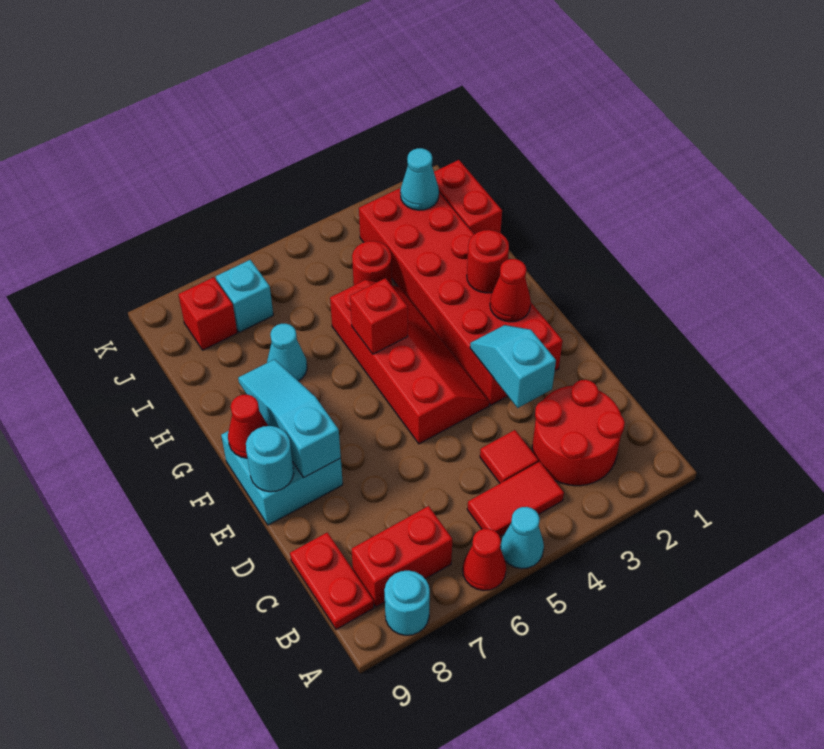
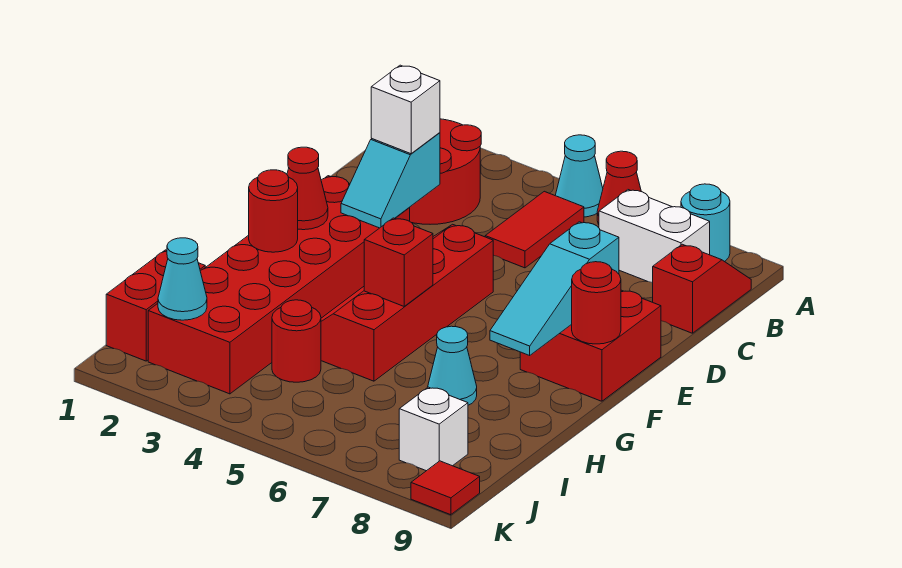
red tile B4:B5 level 1 -> red tile B5:C5 level 1
red brick B7:B8 level 1 -> white brick B7:B8 level 1
red plate B9:C9 level 1 -> red slope B9:C9 level 1 top C
red tile C4 level 1 -> red tile K9 level 1
none -> white brick D3 level 3
cyan brick E8:F9 level 1 -> red brick E8:F9 level 1
cyan round brick E9 level 2 -> none
red cone F9 level 2 -> red round brick F9 level 2
cyan brick J7 level 1 -> none
red brick J8 level 1 -> white brick J8 level 1

